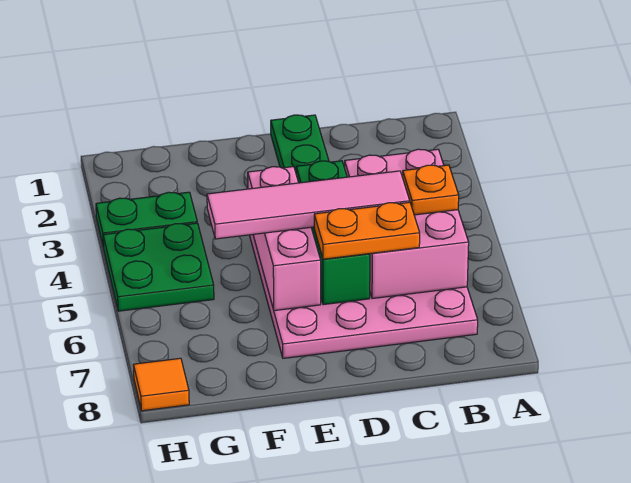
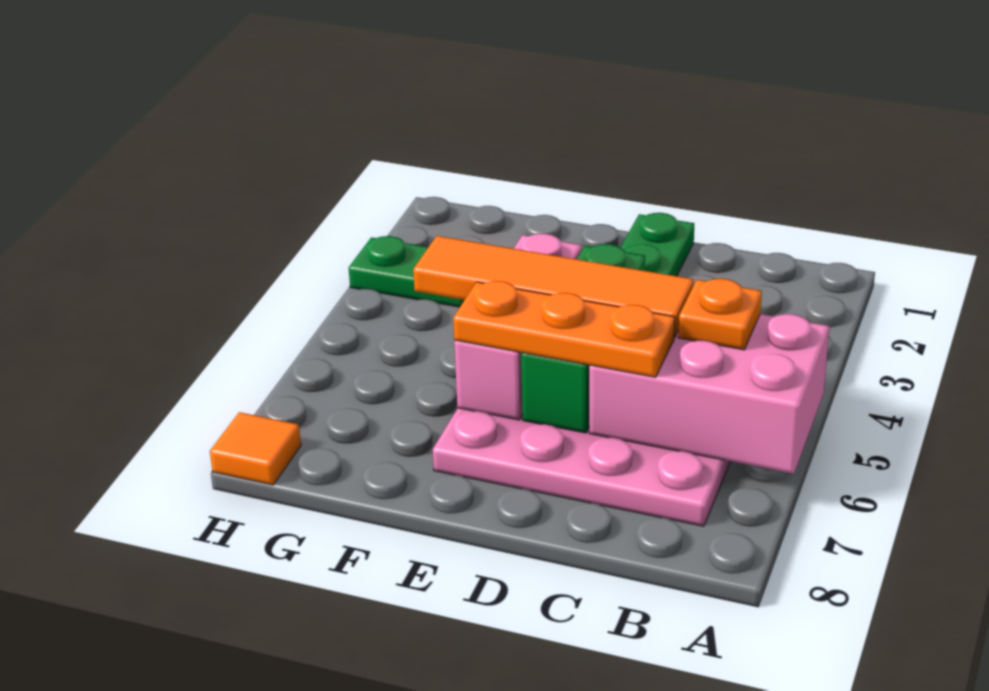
pink brick B4:C6 level 2 -> pink brick A5:C6 level 2
pink tile C5:F5 level 3 -> orange tile C5:F5 level 3
orange plate C6:D6 level 3 -> orange plate C6:E6 level 3
green plate G4:H5 level 1 -> none

